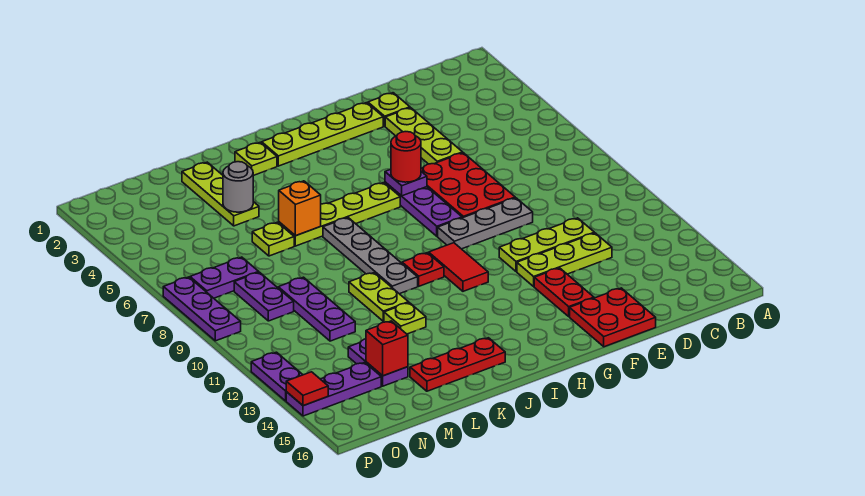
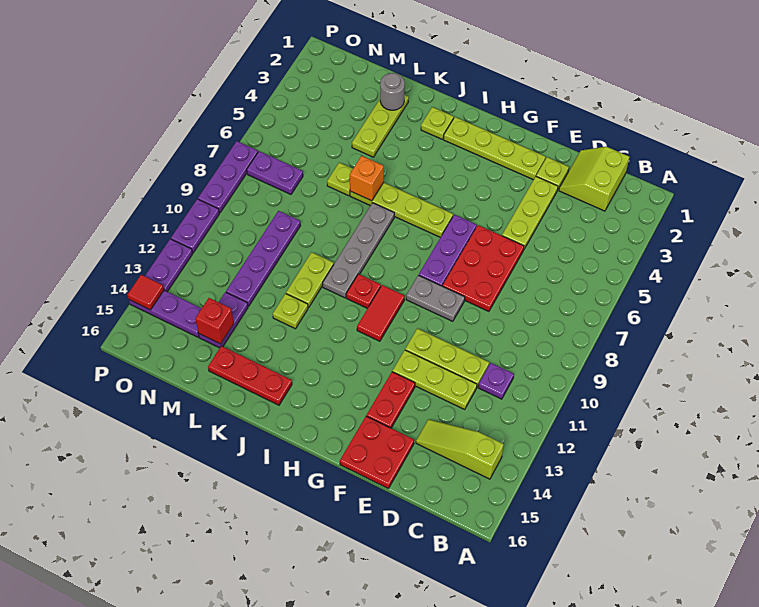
none -> lime slope B14:D14 level 1 top B
none -> lime slope C1:D2 level 1 top C
grey plate E9:G9 level 1 -> grey plate F9:G9 level 1
purple plate G6 level 2 -> purple plate C11 level 1
red round brick G6 level 3 -> none
grey round brick L4 level 2 -> grey round brick L2 level 2
purple plate M9:M11 level 1 -> purple plate M9:M12 level 1
purple plate N8:N9 level 1 -> purple plate P10:P11 level 1

